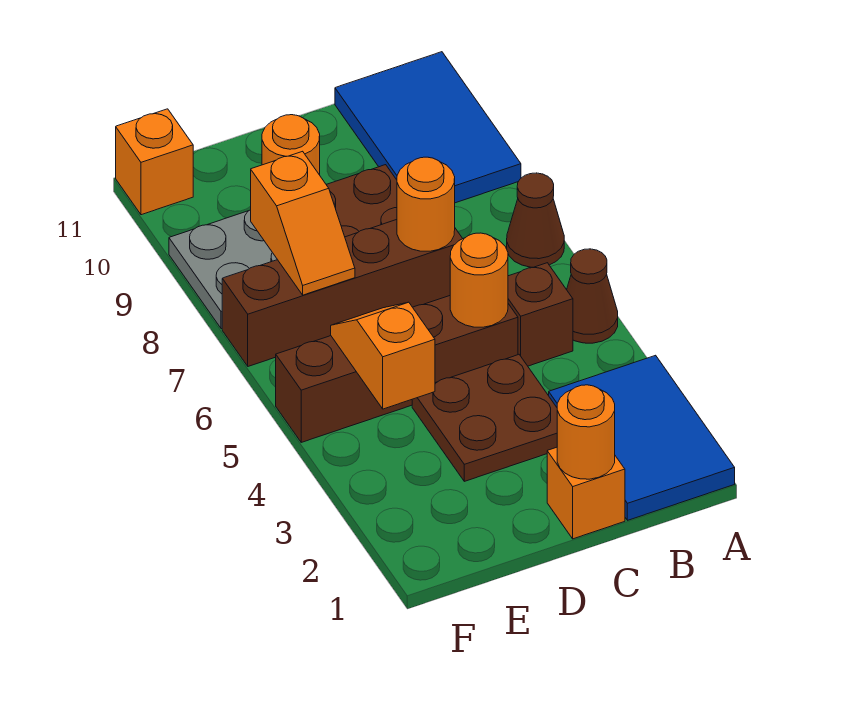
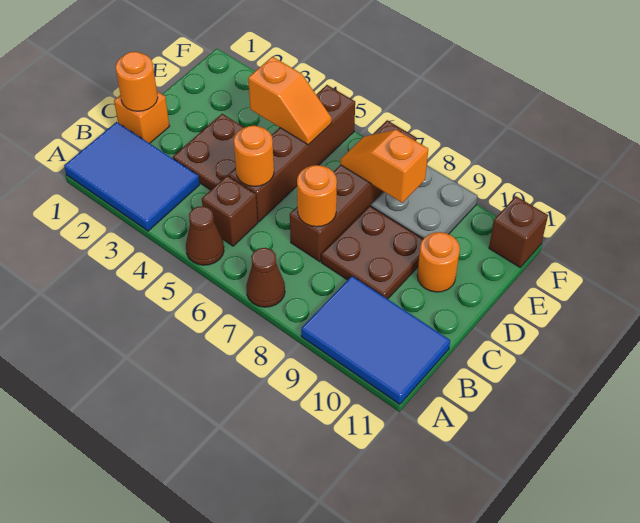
orange brick F11 level 1 -> brown brick F11 level 1

